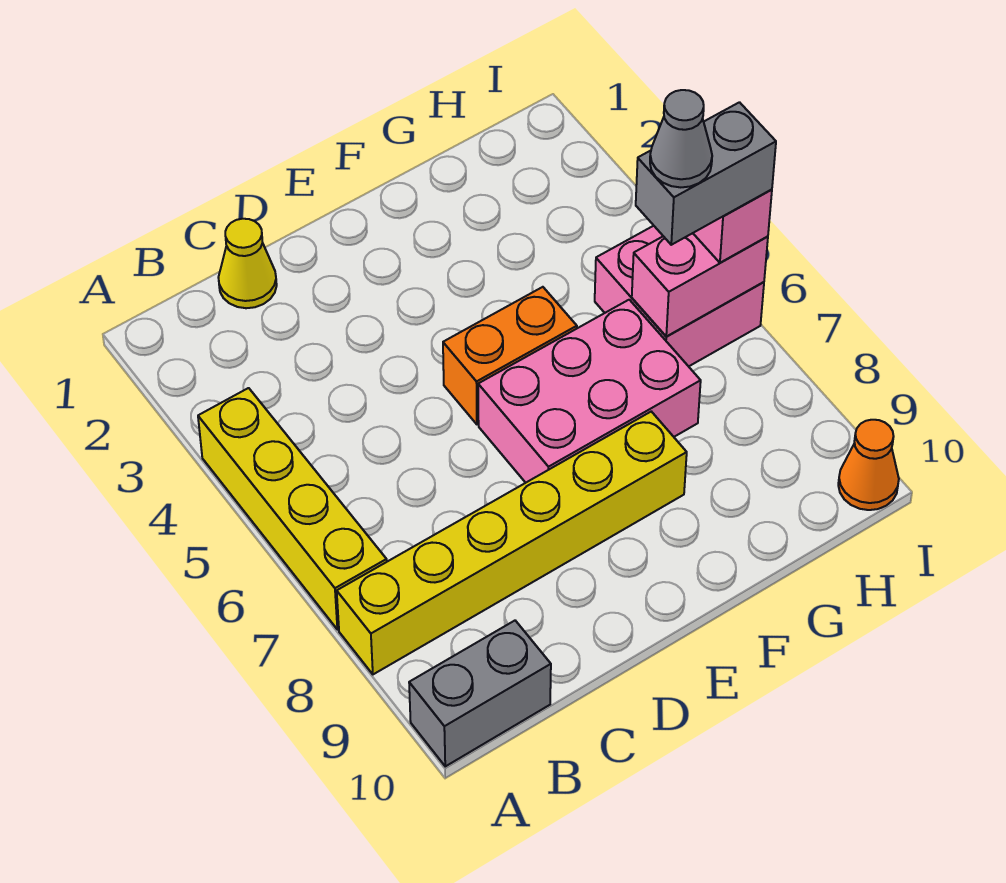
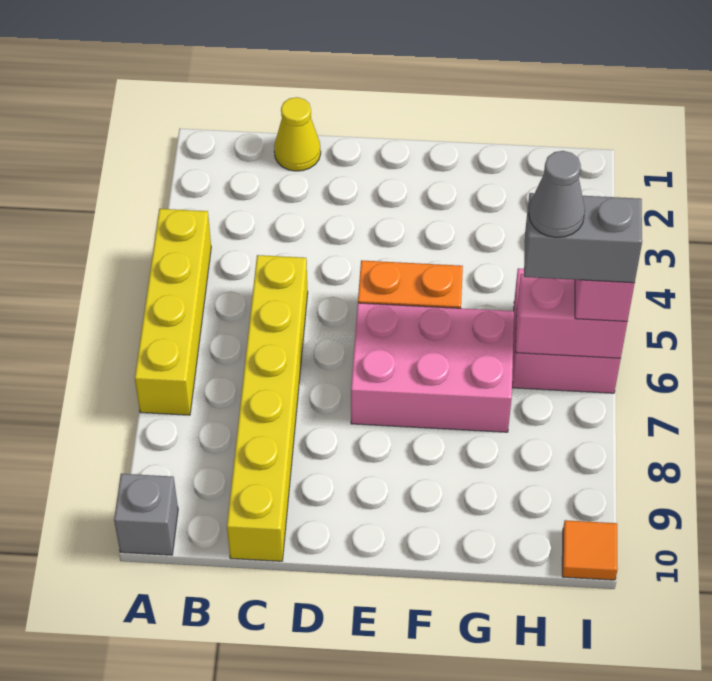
yellow brick A8:F8 level 1 -> yellow brick C5:C10 level 1
grey brick A10:B10 level 1 -> grey brick A10 level 1
orange cone I10 level 1 -> orange tile I10 level 1

